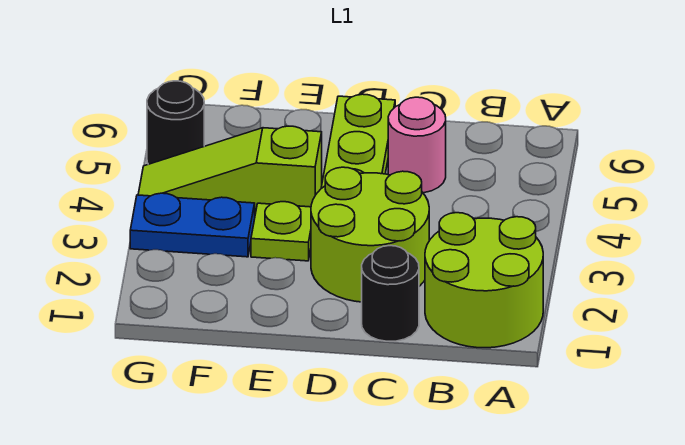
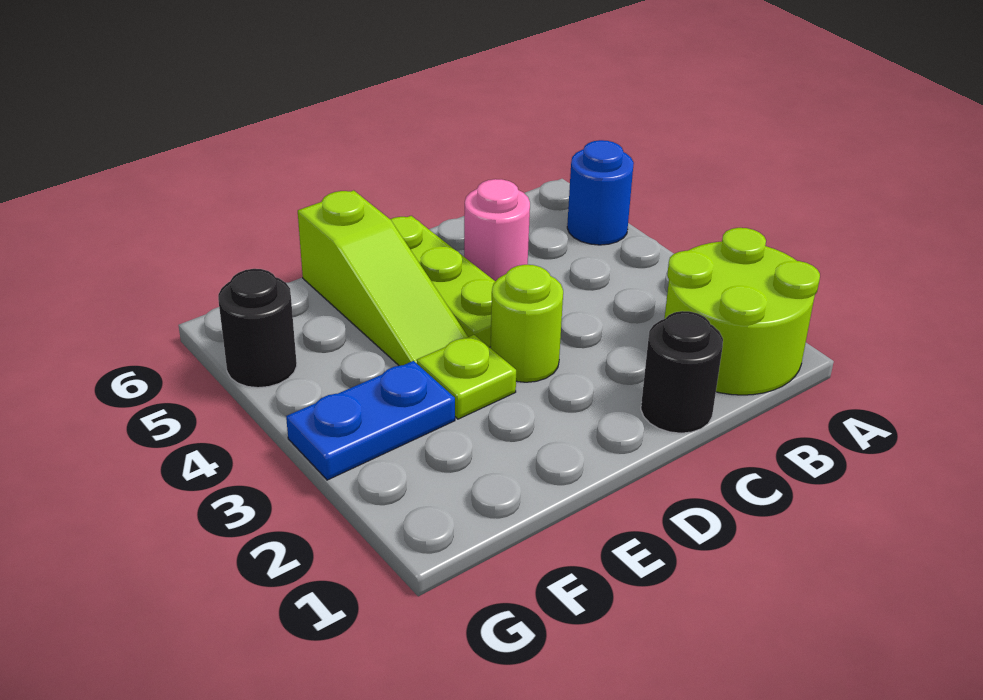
none -> blue round brick A5 level 1
lime round brick C2:D3 level 1 -> lime round brick D3 level 1
lime slope E4:G4 level 1 top E -> lime slope E4:E6 level 1 top 6

